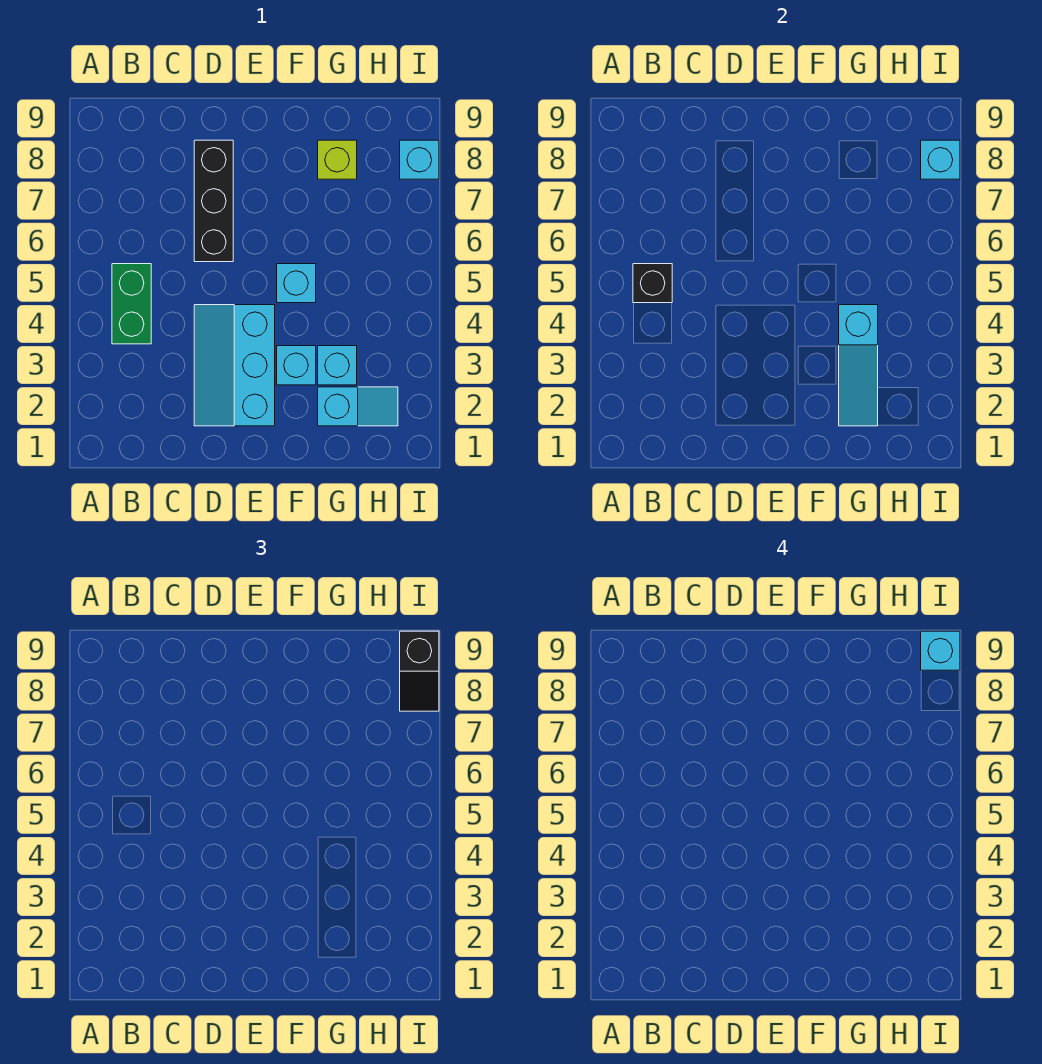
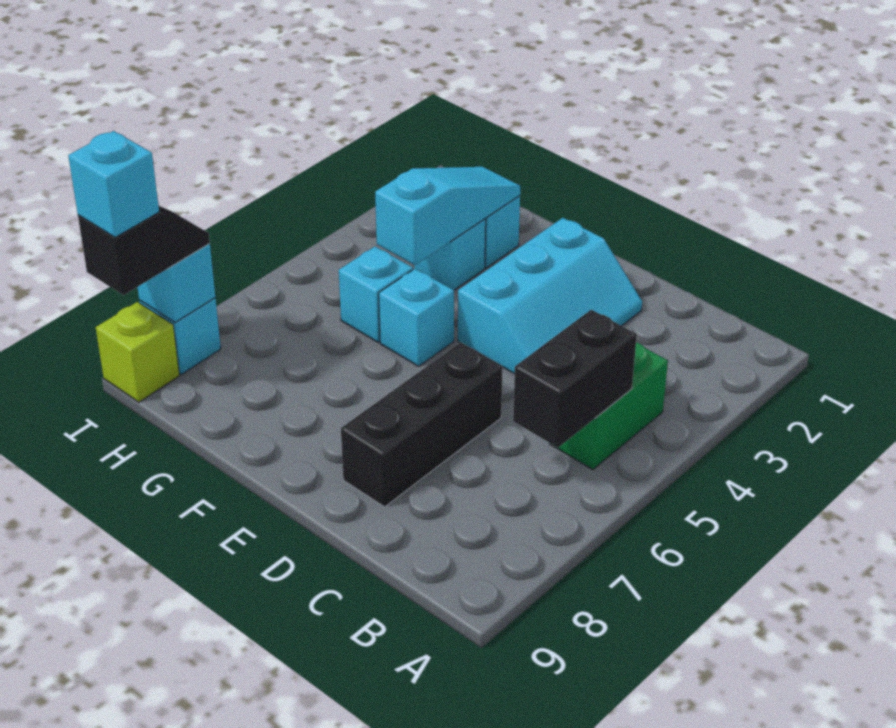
black brick B5 level 2 -> black brick B5:B6 level 2
cyan brick F3 level 1 -> cyan brick G5 level 1
lime brick G8 level 1 -> lime brick I9 level 1

